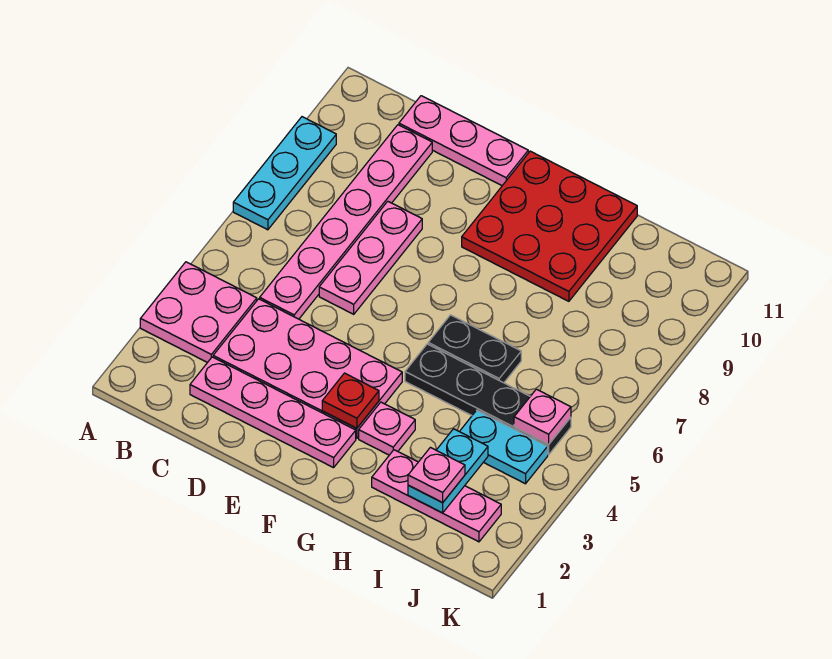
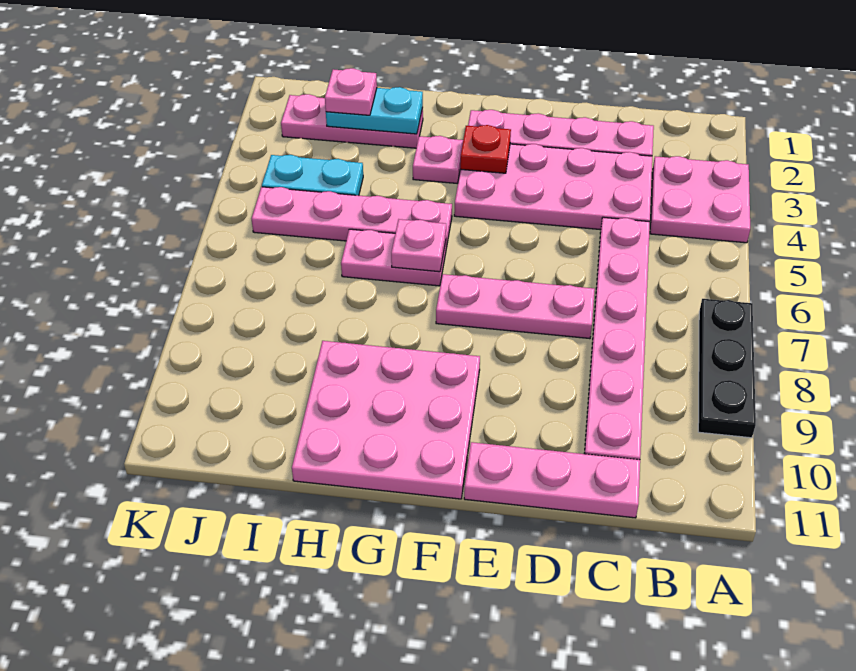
cyan plate A7:A9 level 1 -> black plate A7:A9 level 1
pink plate D6:D8 level 1 -> pink plate D7:F7 level 1
red plate F9:H11 level 1 -> pink plate F9:H11 level 1
black plate G5:J5 level 1 -> pink plate G5:J5 level 1
black plate G6:H6 level 1 -> pink plate G6:H6 level 1
cyan plate I2:I3 level 2 -> cyan plate H2:I2 level 2
pink plate J5 level 2 -> pink plate G6 level 2

